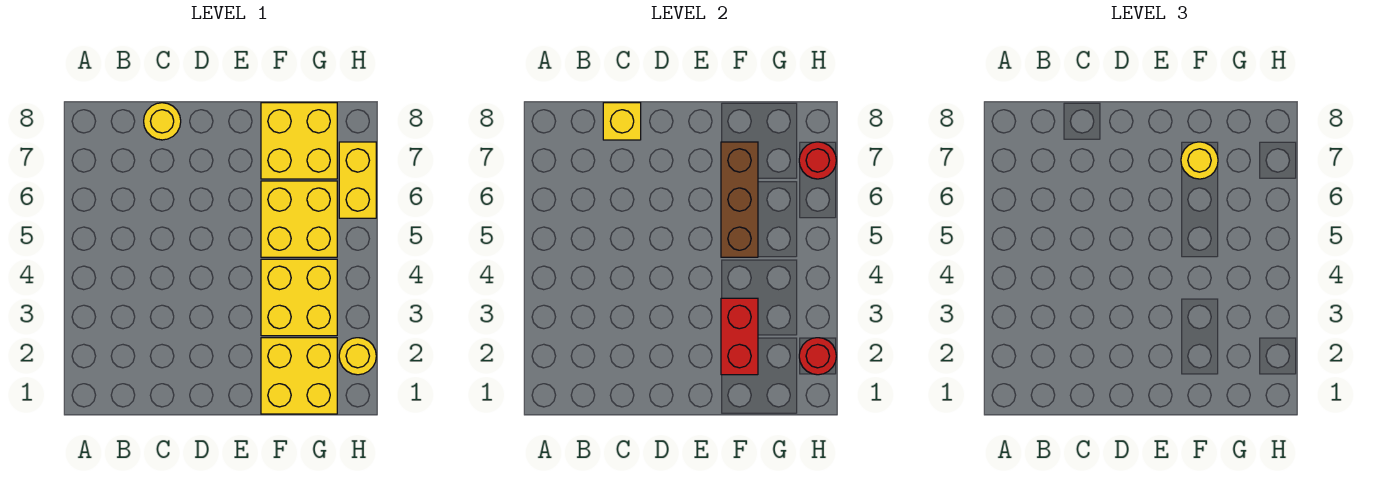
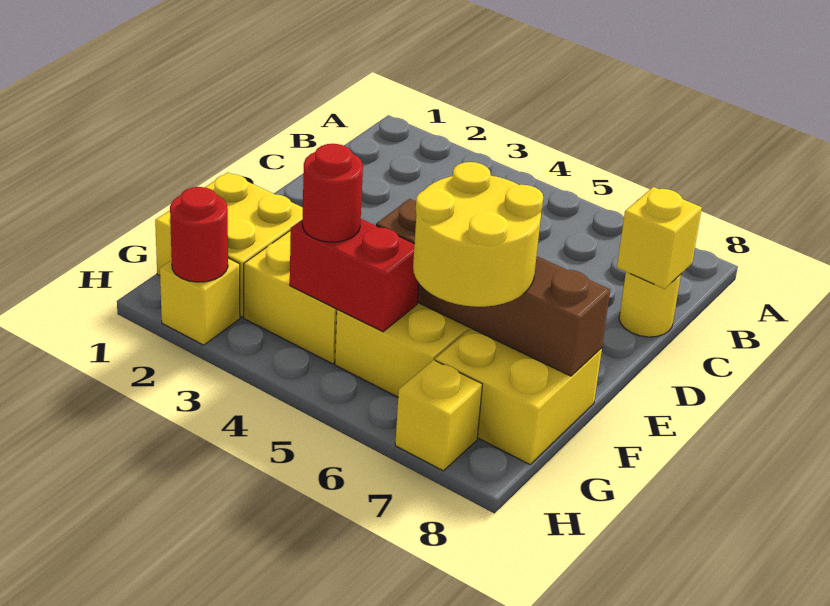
red brick F2:F3 level 2 -> red brick G4:G5 level 2
brown brick F5:F7 level 2 -> brown brick F5:F8 level 2
yellow round brick F7 level 3 -> yellow round brick F6:G7 level 3
yellow round brick H2 level 1 -> yellow brick H2 level 1
yellow brick H6:H7 level 1 -> yellow brick H7 level 1
red round brick H7 level 2 -> red round brick G4 level 3

